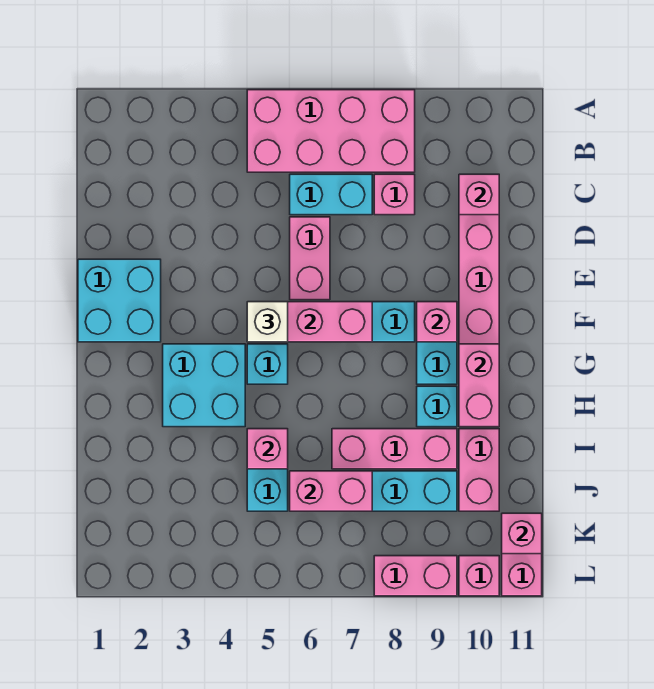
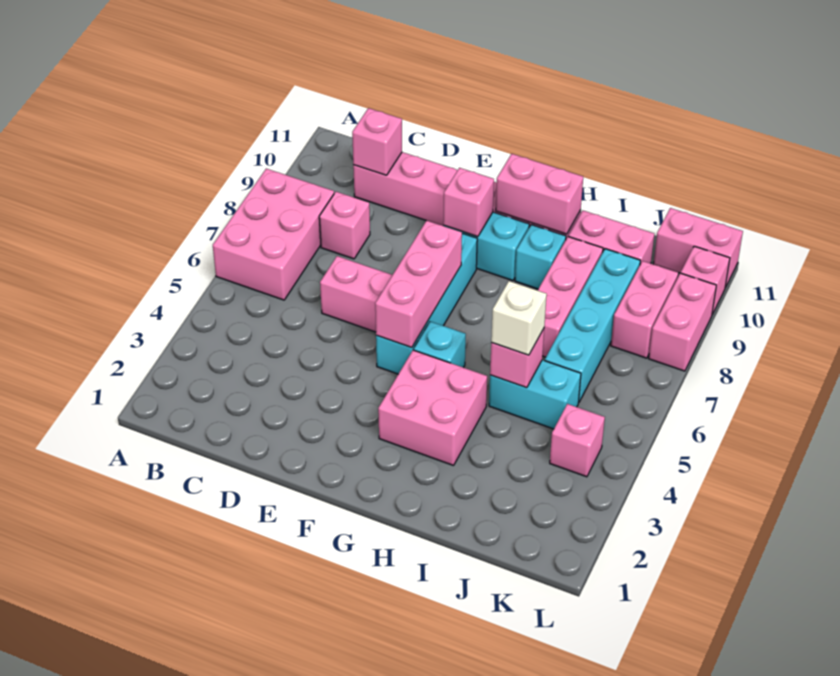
pink brick A5:B8 level 1 -> pink brick A6:B8 level 1
cyan brick C6:C7 level 1 -> none
cyan brick E1:F2 level 1 -> none
white brick F5 level 3 -> white brick I5 level 3
cyan brick G3:H4 level 1 -> pink brick G3:H4 level 1
pink brick J6:J7 level 2 -> pink brick K8:K9 level 1
pink brick K11 level 2 -> pink brick K4 level 1

